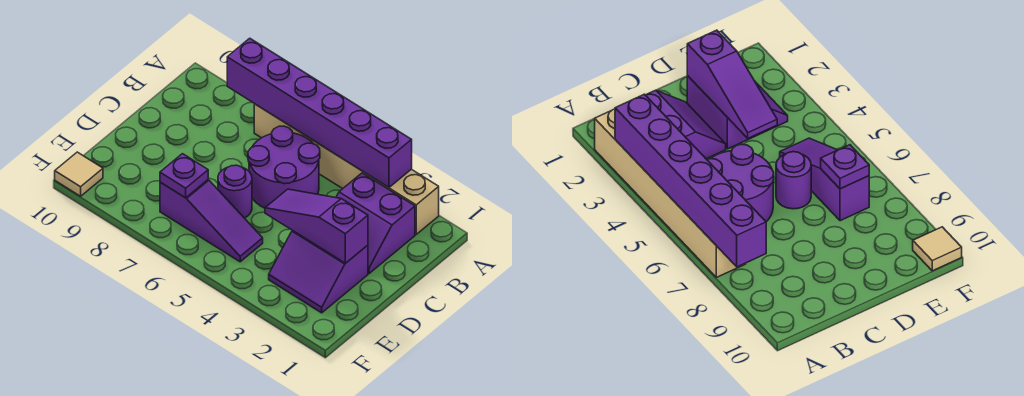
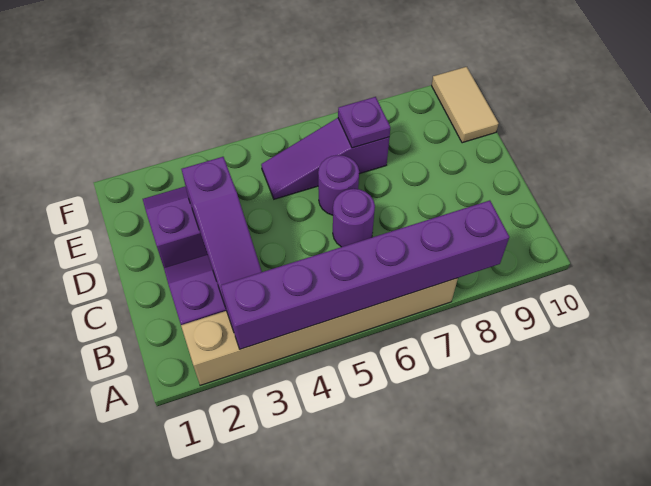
purple round brick B5:C6 level 1 -> purple round brick C6 level 1
purple slope D2:D4 level 2 top 2 -> purple slope B3:D3 level 2 top D
tan tile F10 level 1 -> tan tile E10:F10 level 1

